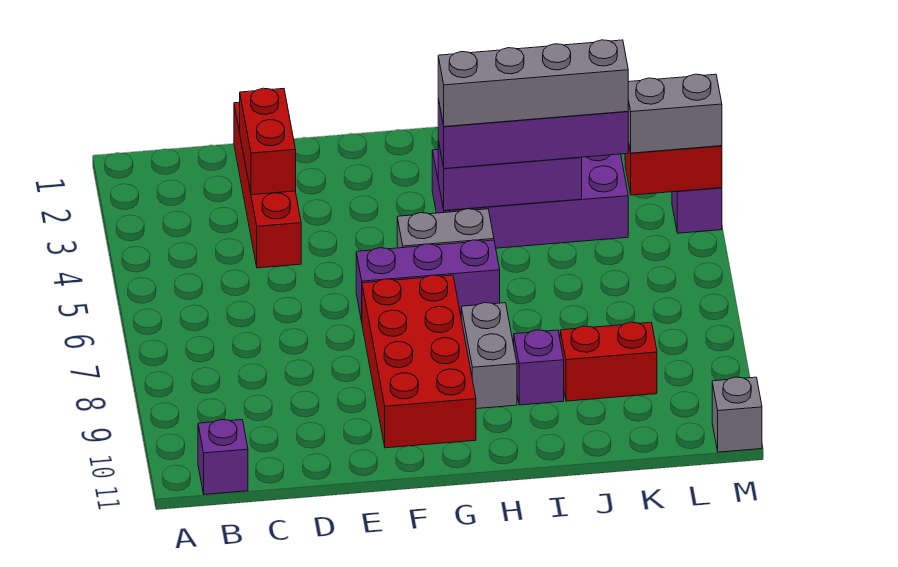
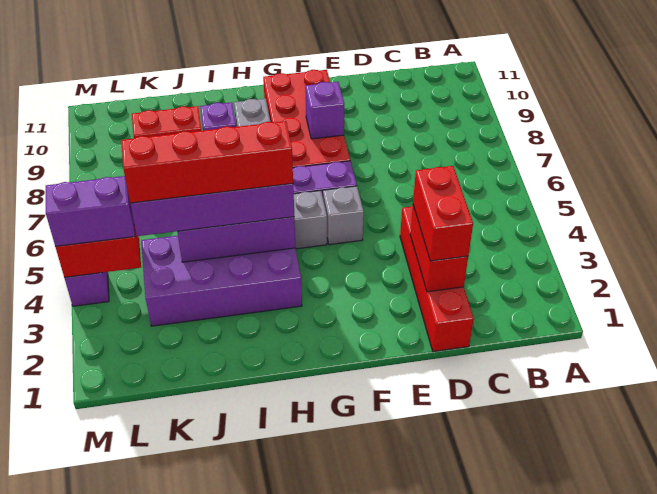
purple brick B11 level 1 -> purple brick F8 level 2
none -> red brick D2:D3 level 3
grey brick H4:K4 level 4 -> red brick H4:K4 level 4
grey brick L4:M4 level 3 -> purple brick L4:M4 level 3
grey brick M11 level 1 -> grey brick F5 level 1

